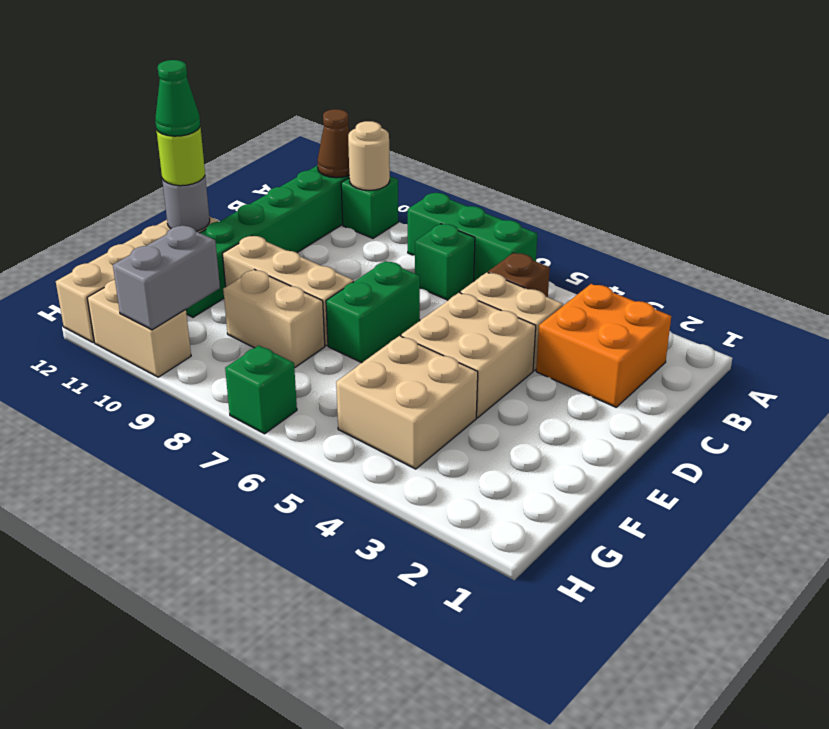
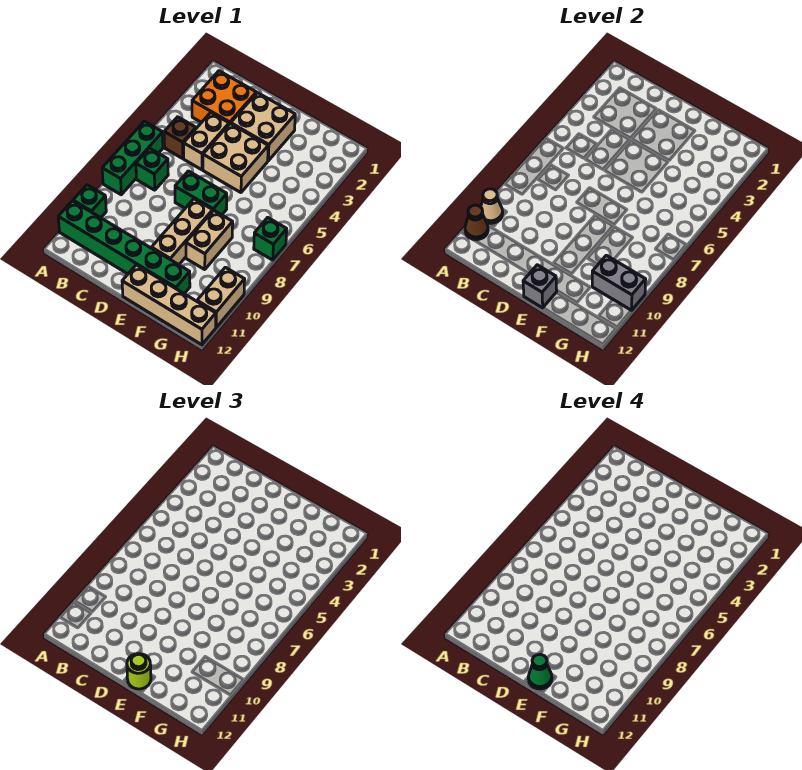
tan round brick A10 level 2 -> tan cone A10 level 2
grey round brick E12 level 2 -> grey brick E12 level 2
tan brick F4:G5 level 1 -> tan brick D2:E3 level 1

